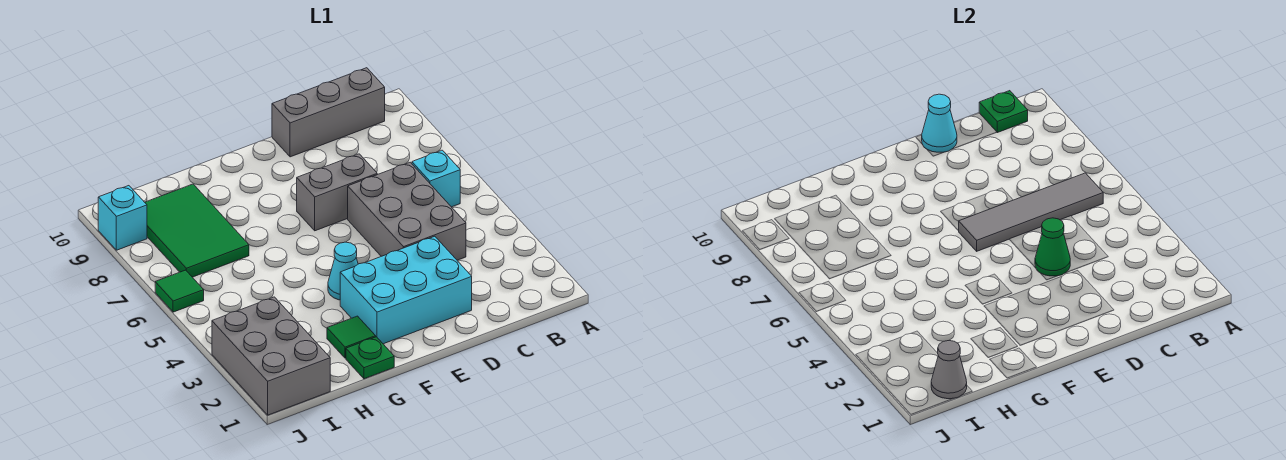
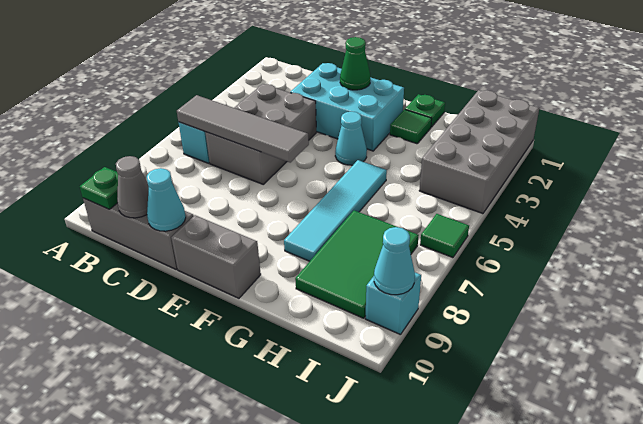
green cone D4 level 2 -> green cone E2 level 2
grey brick D7:E7 level 1 -> grey brick E10:F10 level 1
none -> cyan tile G5:G8 level 1
grey brick I1:J3 level 1 -> grey brick I1:J4 level 1
grey cone I1 level 2 -> grey cone C10 level 2
none -> cyan cone J9 level 2

